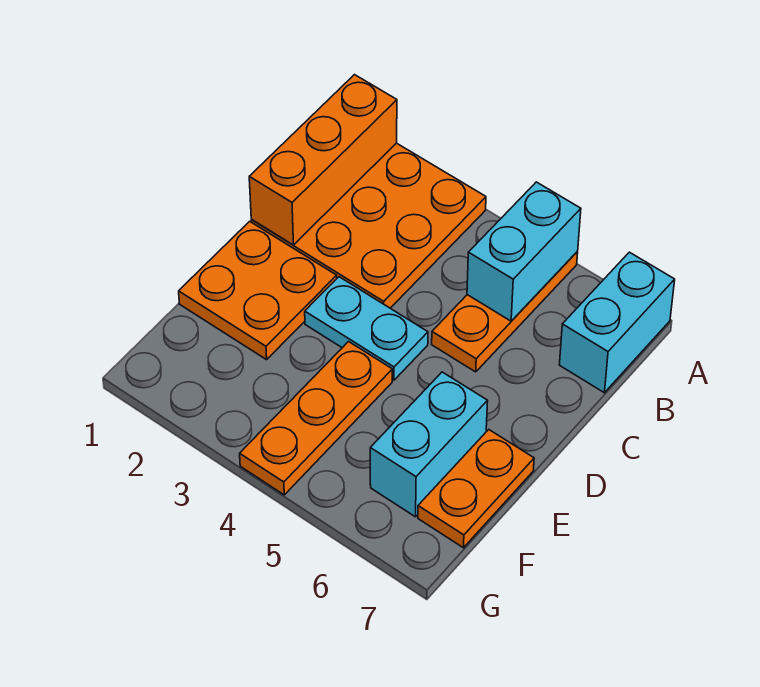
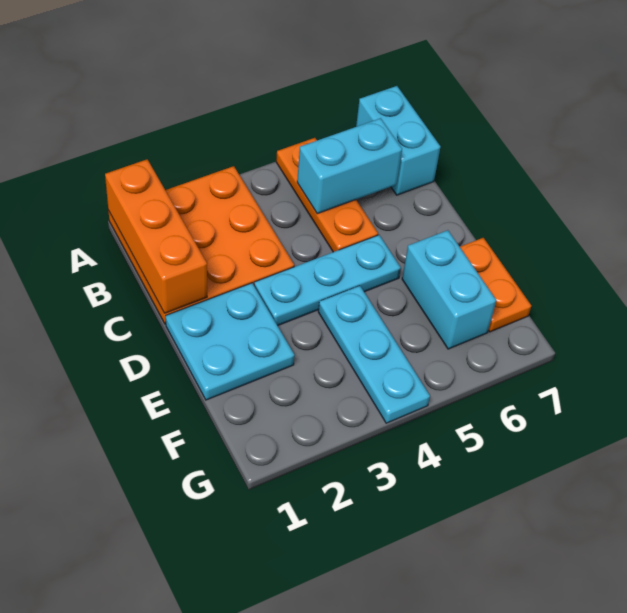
cyan brick A5:B5 level 2 -> cyan brick B5:B6 level 2
orange plate D1:E2 level 1 -> cyan plate D1:E2 level 1
cyan plate D3:D4 level 1 -> cyan plate D3:D5 level 1
orange plate E4:G4 level 1 -> cyan plate E4:G4 level 1

